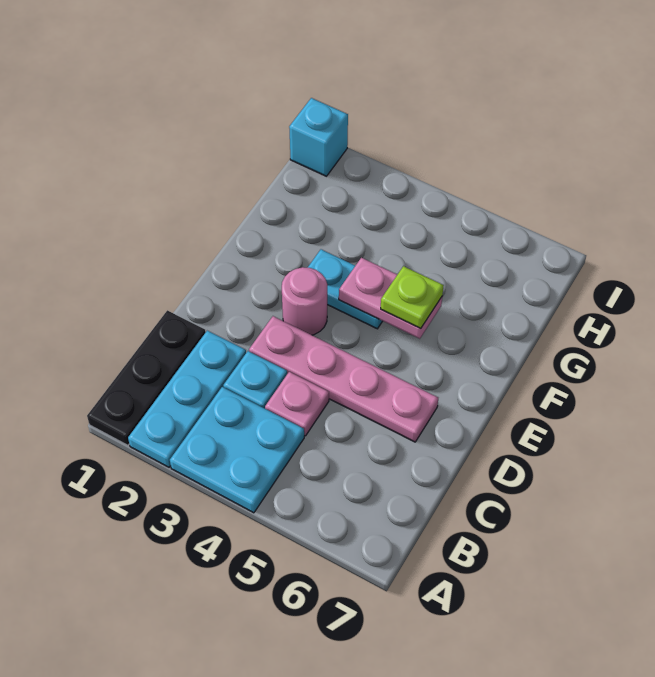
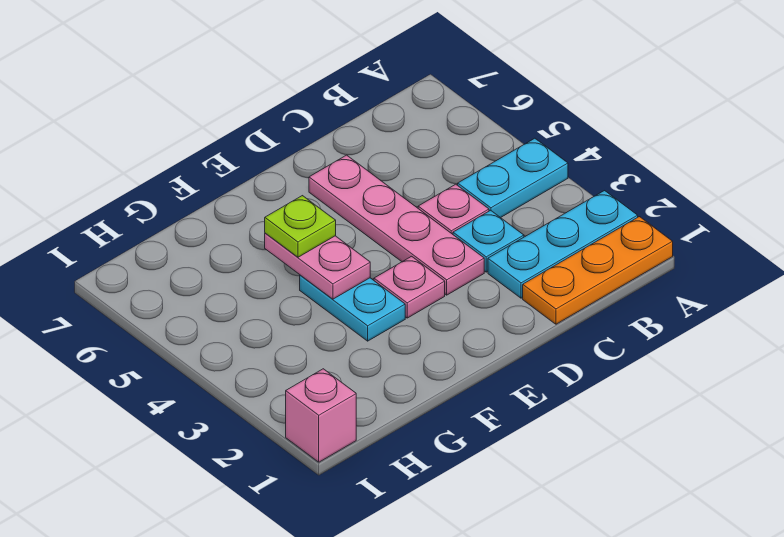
black plate A1:C1 level 1 -> orange plate A1:C1 level 1
cyan plate A3:B4 level 1 -> cyan plate A4:B4 level 1
pink round brick E3 level 1 -> pink plate E3 level 1
cyan brick I1 level 1 -> pink brick I1 level 1

